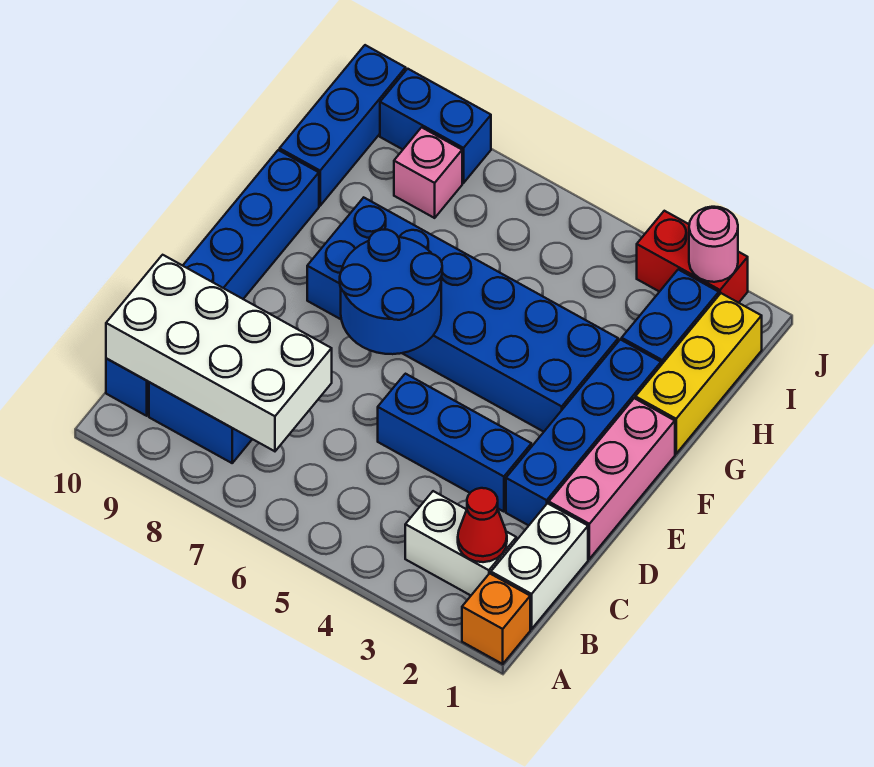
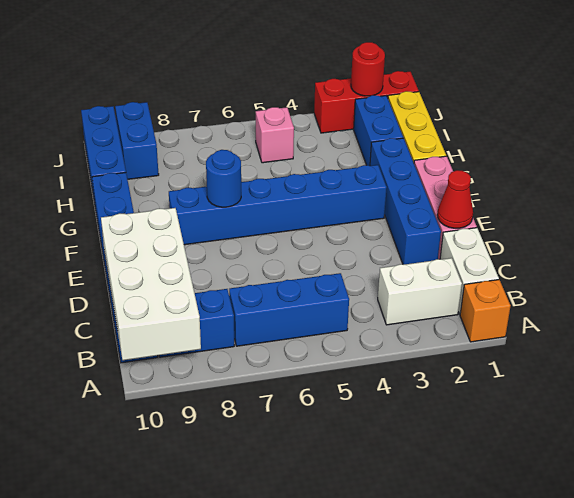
red cone B2 level 2 -> red cone D1 level 2
white brick B7:C10 level 2 -> white brick A9:D10 level 2
blue brick D3:D5 level 1 -> blue brick B5:B7 level 1
blue round brick E6:F7 level 2 -> blue round brick F7 level 2
blue brick F3:G8 level 1 -> blue brick F3:F8 level 1
pink brick I8 level 1 -> pink brick I5 level 1
red brick J2:J3 level 1 -> red brick J1:J3 level 1
pink round brick J2 level 2 -> red round brick J2 level 2
blue brick J8:J9 level 1 -> blue brick I9:J9 level 1

